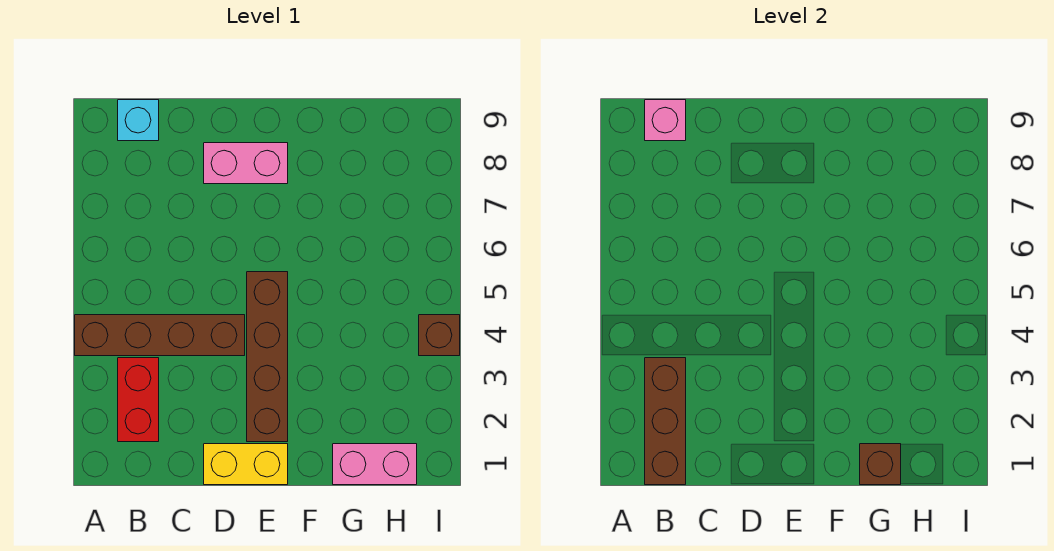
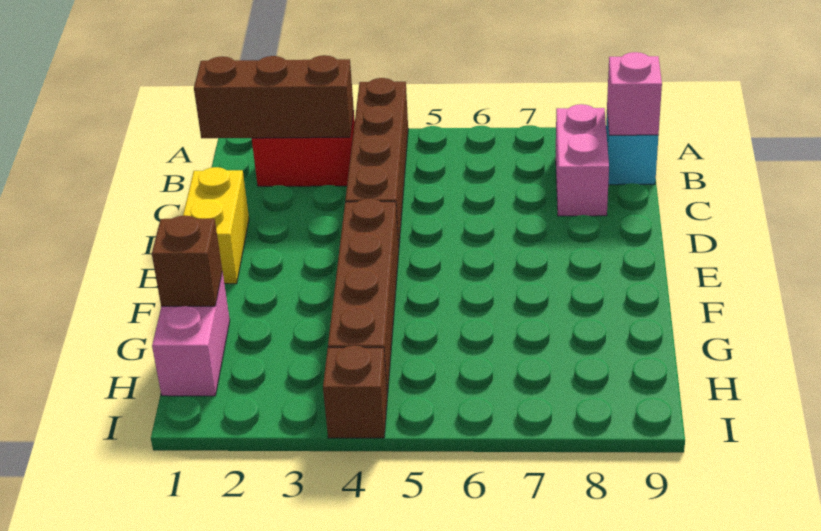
pink brick D8:E8 level 1 -> pink brick B8:C8 level 1
brown brick E2:E5 level 1 -> brown brick E4:H4 level 1

